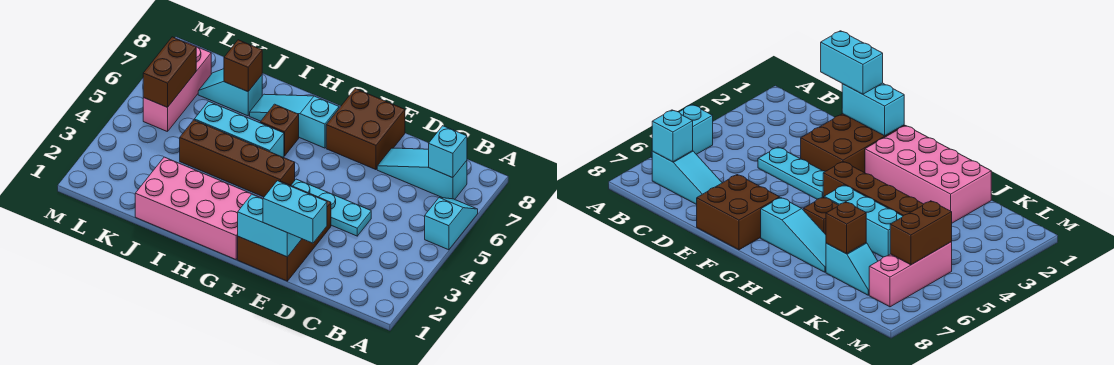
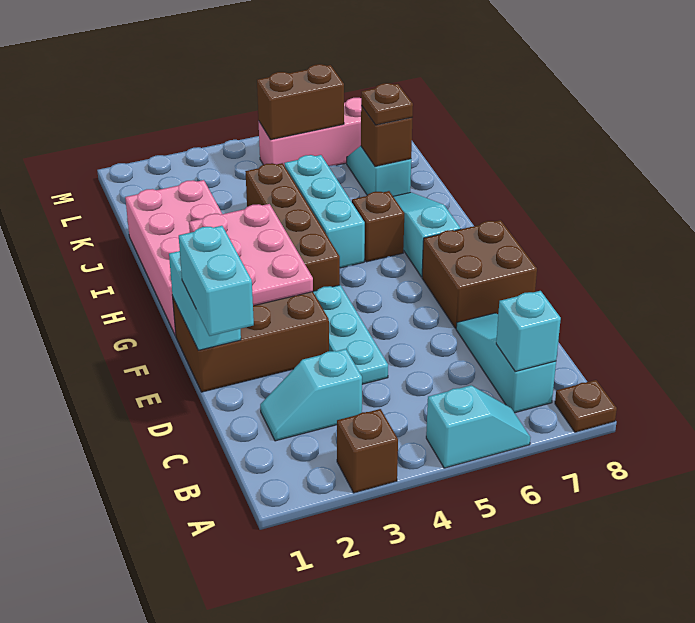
none -> brown brick A3 level 1
none -> brown plate A8 level 1
none -> cyan slope C2:C3 level 1 top 3
none -> pink plate F2:H3 level 2
none -> brown plate J7 level 3

